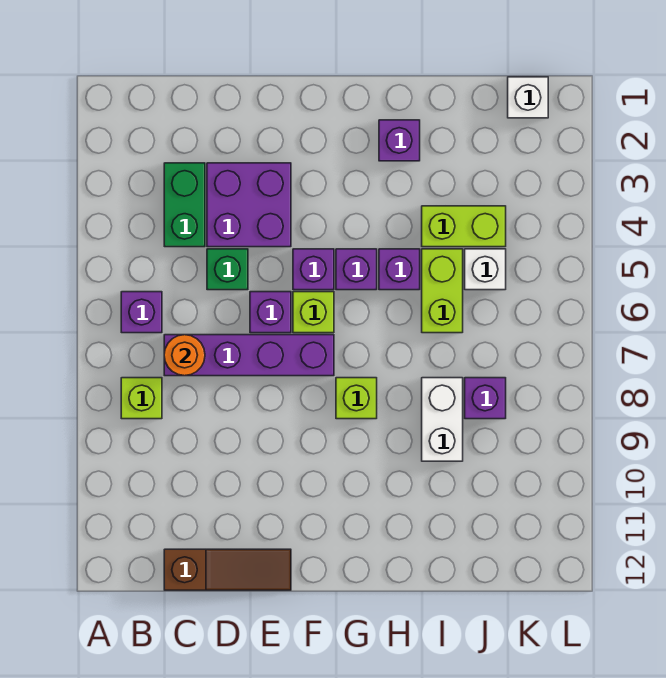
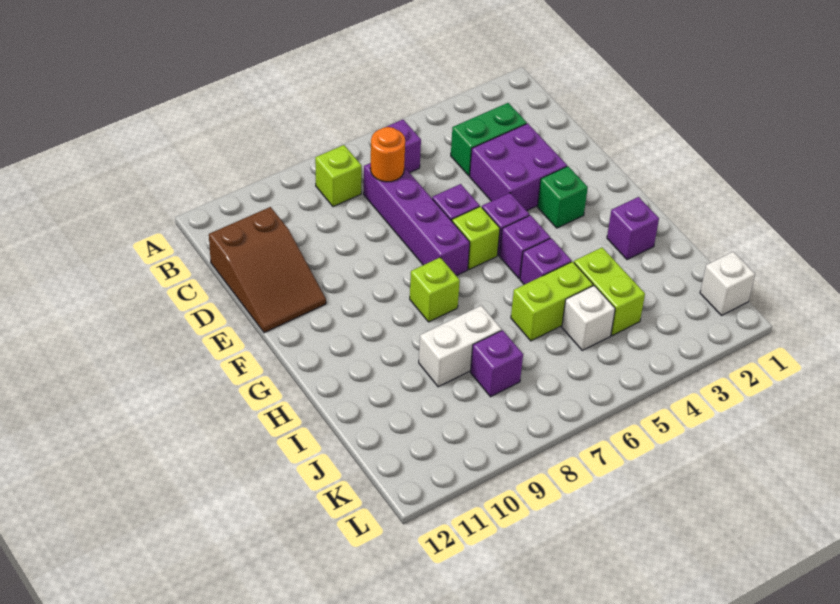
brown slope C12:E12 level 1 top C -> brown slope C11:E12 level 1 top C
green brick D5 level 1 -> green brick F3 level 1

